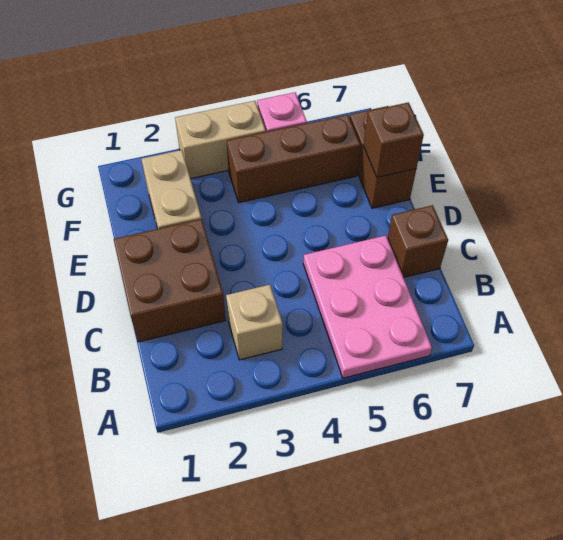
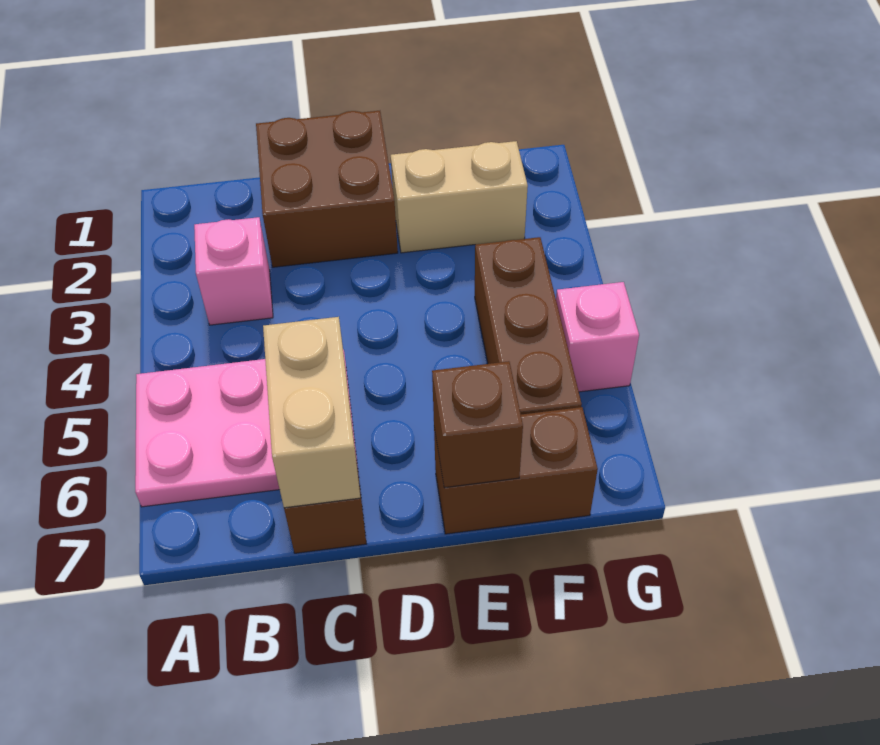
tan brick B3 level 1 -> pink brick B3 level 1
tan brick G3:G4 level 1 -> tan brick C6:C7 level 2

